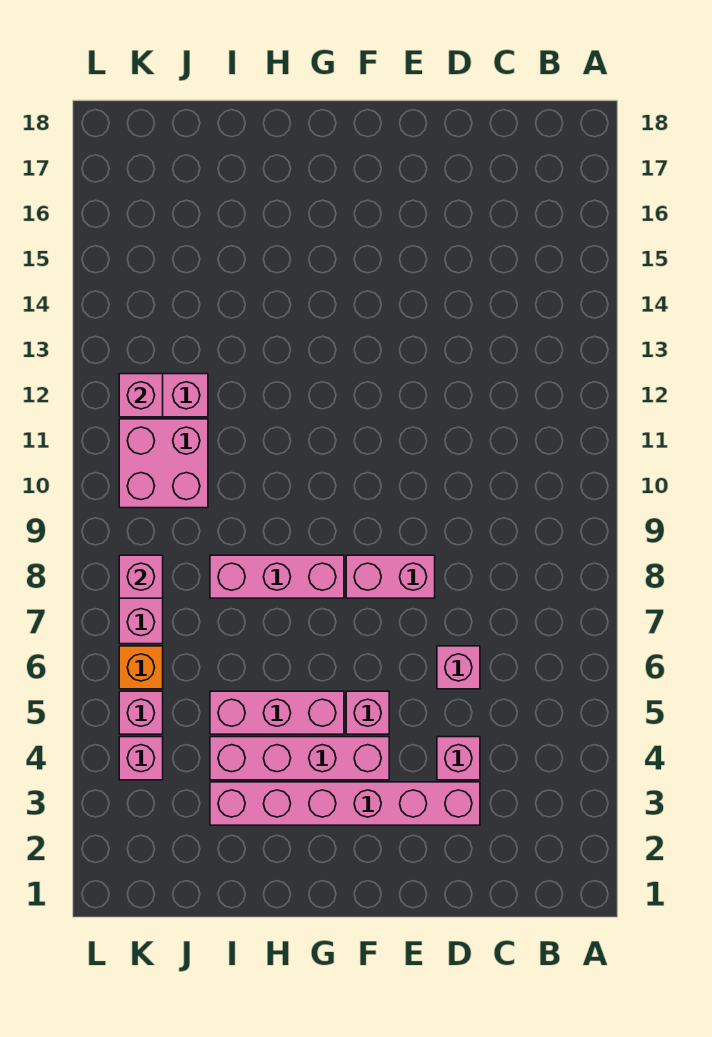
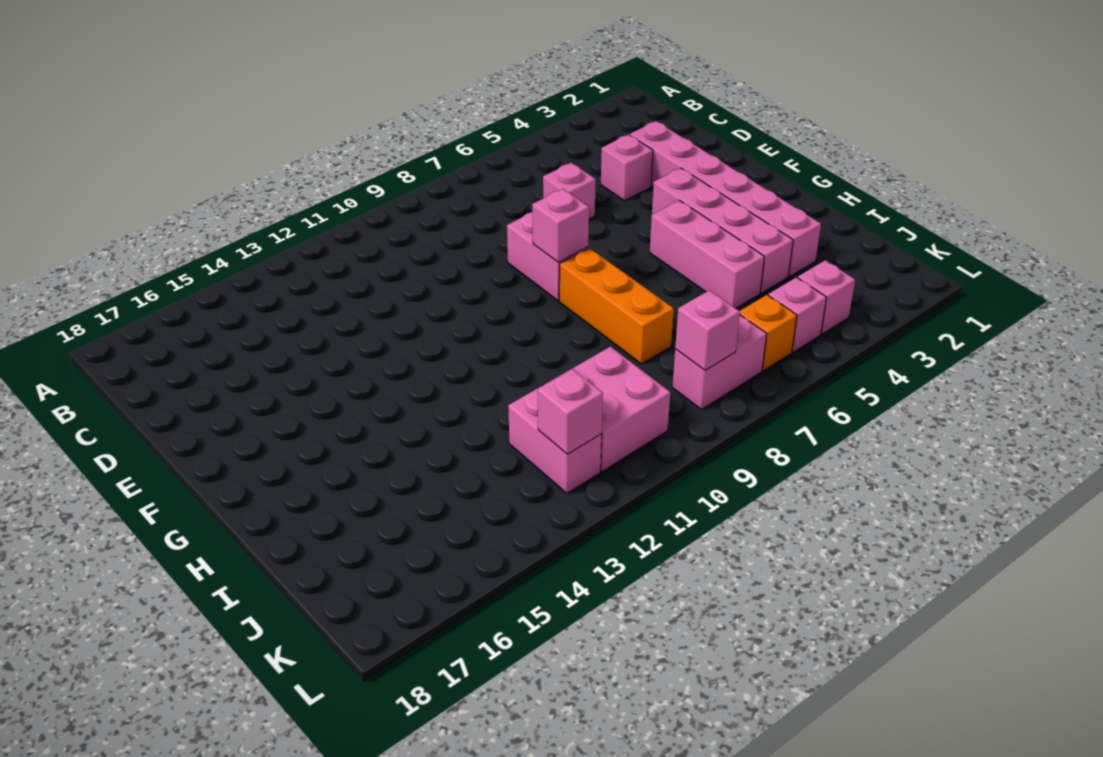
pink brick F5 level 1 -> pink brick F8 level 2
pink brick G8:I8 level 1 -> orange brick G8:I8 level 1

